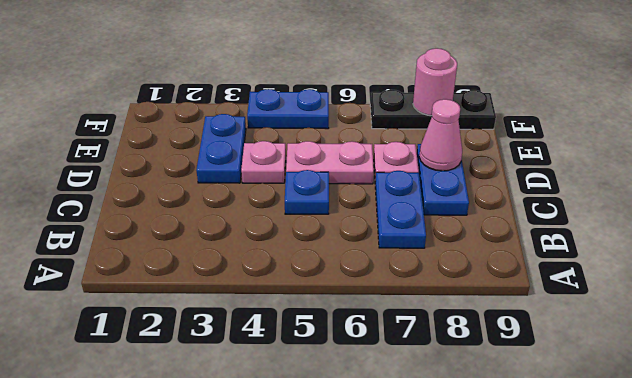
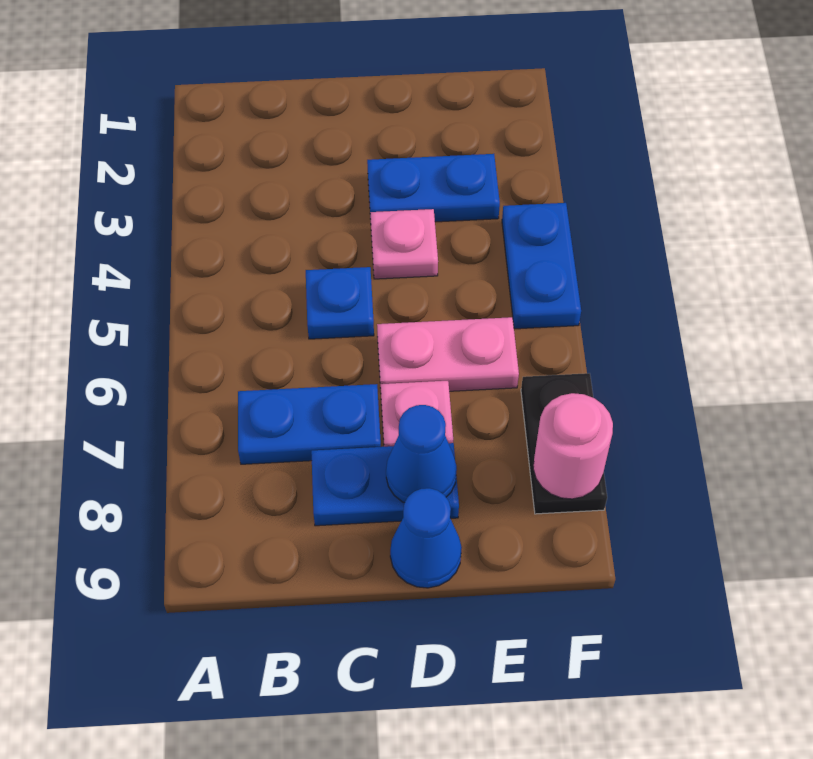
pink plate D5:D6 level 1 -> pink plate D6:E6 level 1
pink cone D8 level 2 -> blue cone D8 level 2
none -> blue cone D9 level 1
black plate F7:F9 level 1 -> black plate F7:F8 level 1

